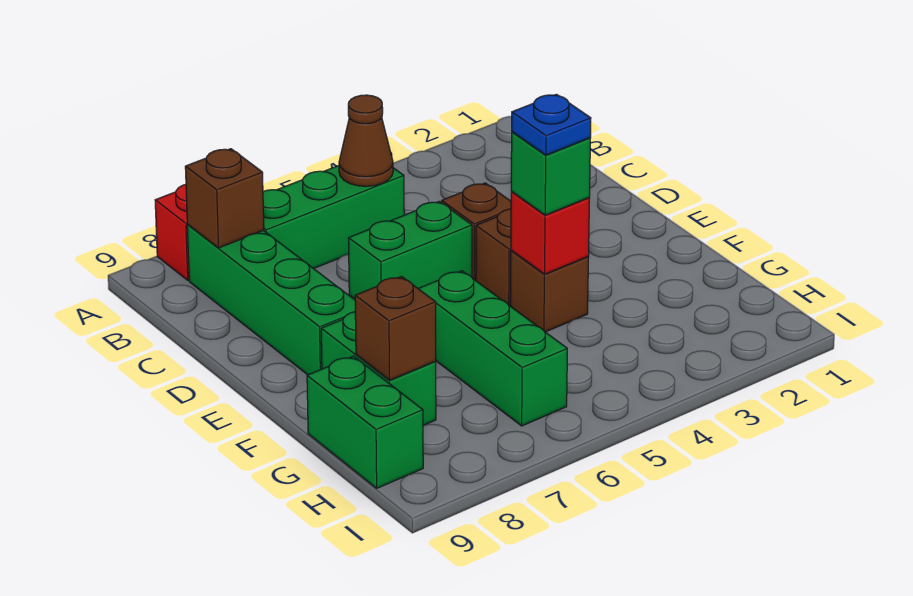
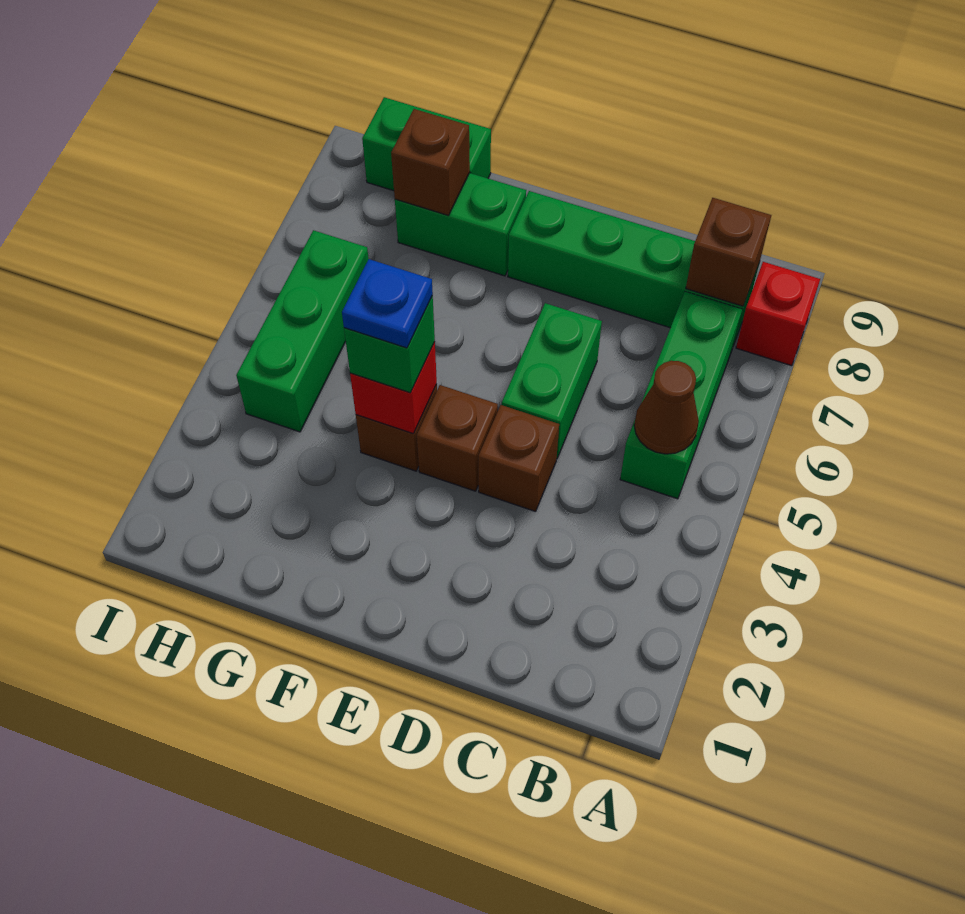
green brick F6:H6 level 1 -> green brick H4:H6 level 1

